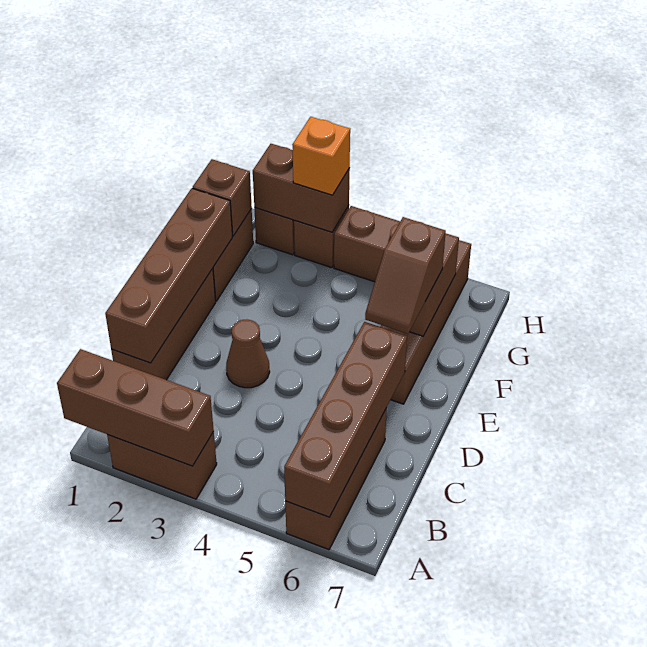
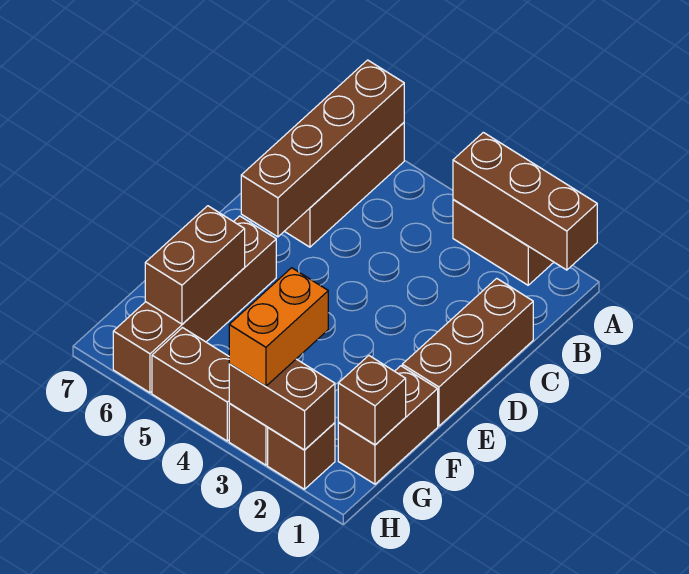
brown brick C1:F1 level 2 -> none
brown cone D3 level 1 -> none
brown slope E6:F6 level 3 top F -> none
orange brick H3 level 3 -> orange brick G3:H3 level 3

